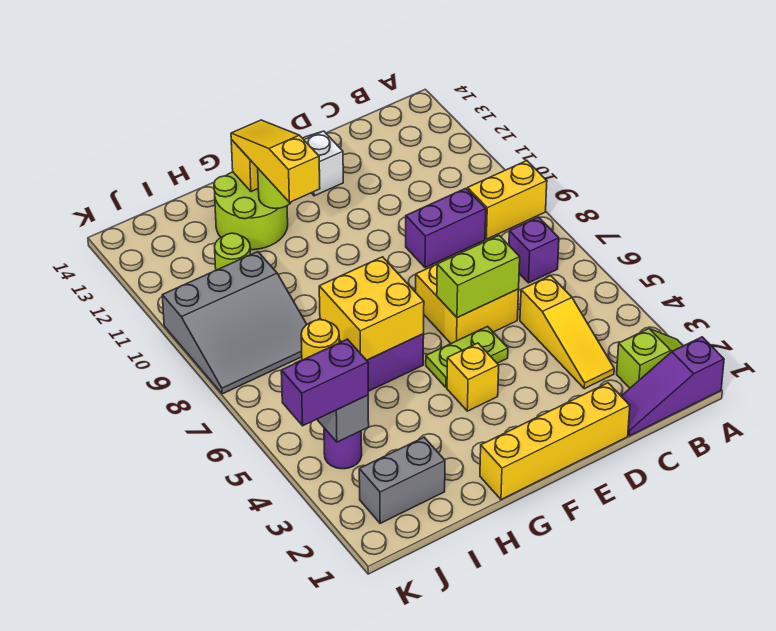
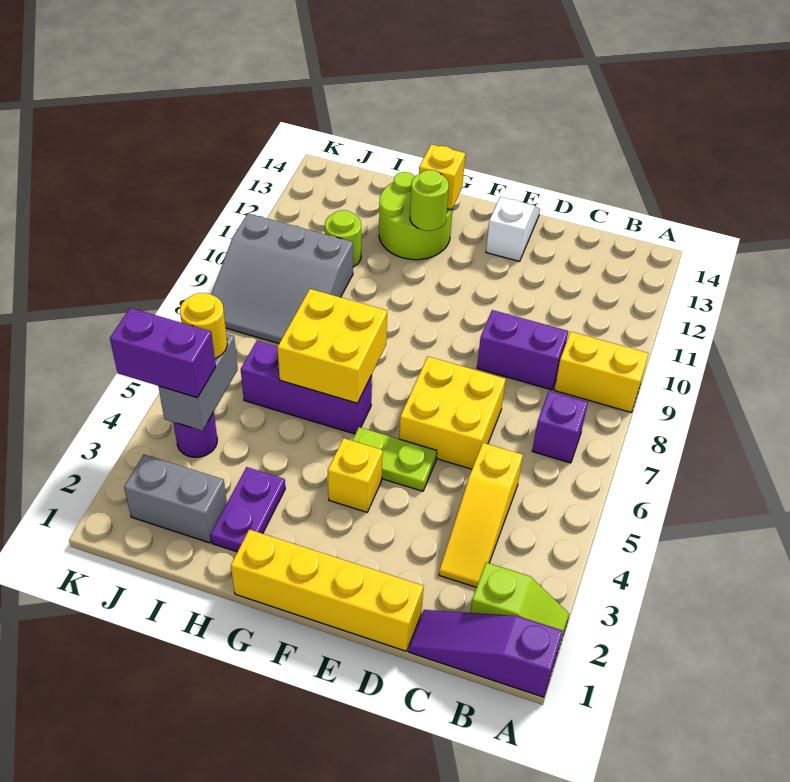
lime brick D6:E6 level 2 -> none
yellow slope G11:G13 level 3 top 11 -> none
none -> purple plate H2:H3 level 1

